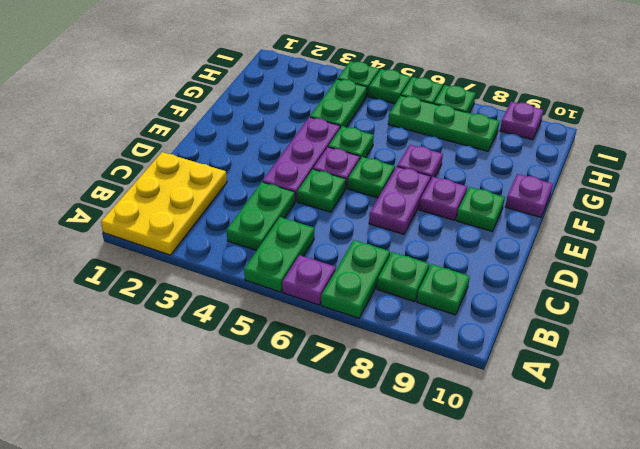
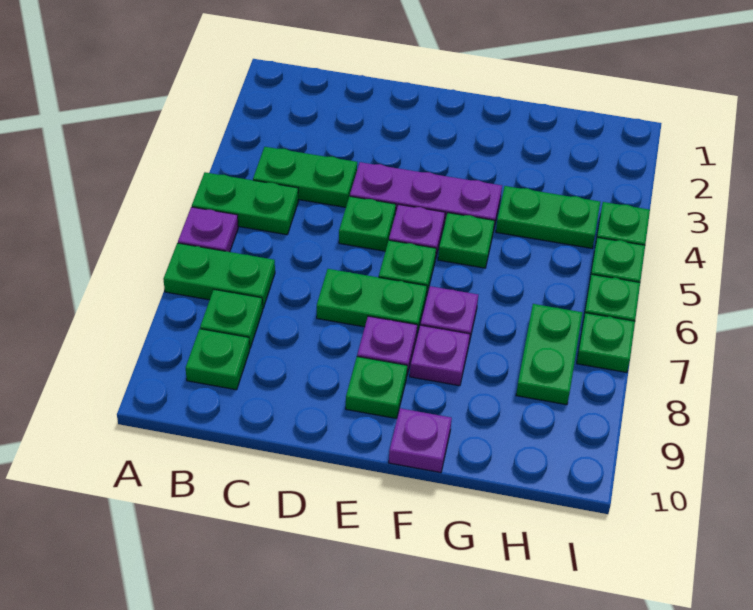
yellow plate A1:C2 level 1 -> none
purple plate D7:E7 level 1 -> green plate D7:E7 level 1
green plate H6:H8 level 1 -> green plate H7:H8 level 1
purple plate I9 level 1 -> purple plate F8 level 1

